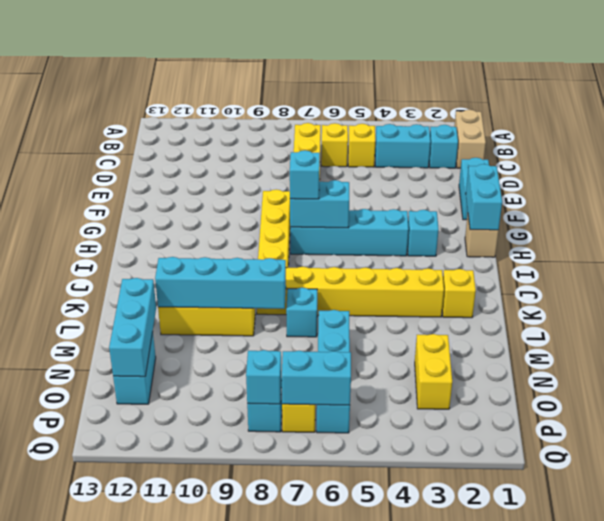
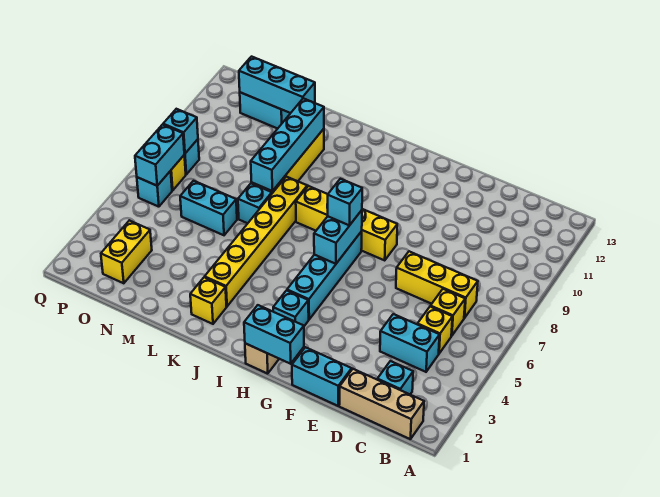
tan brick B1:C1 level 1 -> tan brick B1:D1 level 1
cyan brick C3:C4 level 1 -> cyan brick C4:D4 level 1
yellow brick N3:O3 level 1 -> yellow brick O2:O3 level 1

